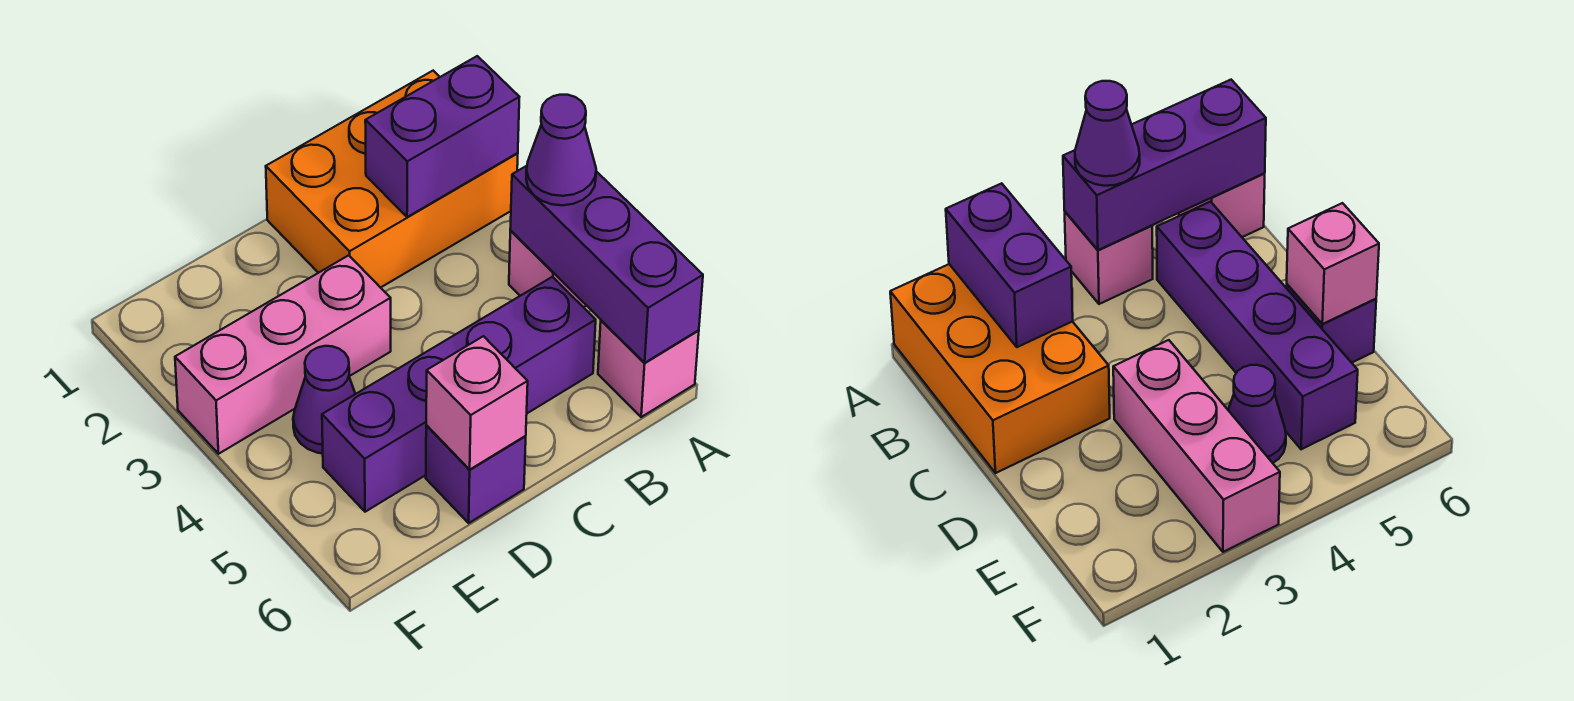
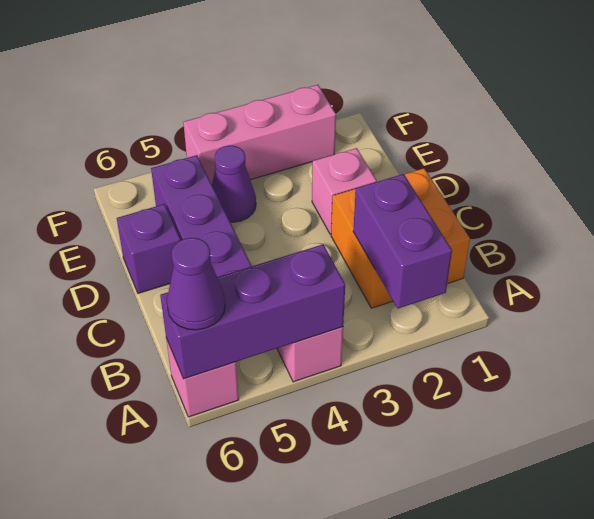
orange brick A1:C2 level 1 -> orange brick B1:C2 level 1
purple cone A4 level 3 -> purple cone A6 level 3
pink brick D3:F3 level 1 -> pink brick F2:F4 level 1
pink brick D6 level 2 -> pink brick D2 level 1

